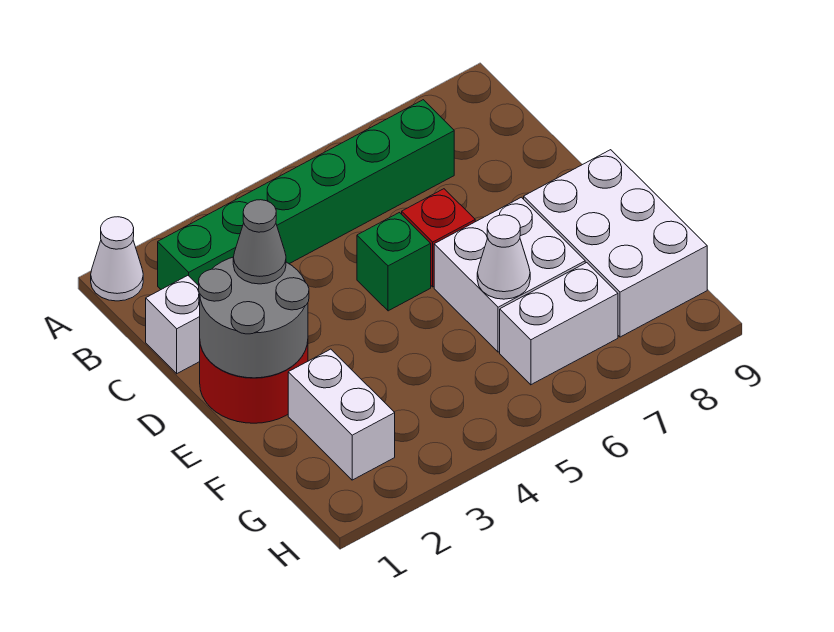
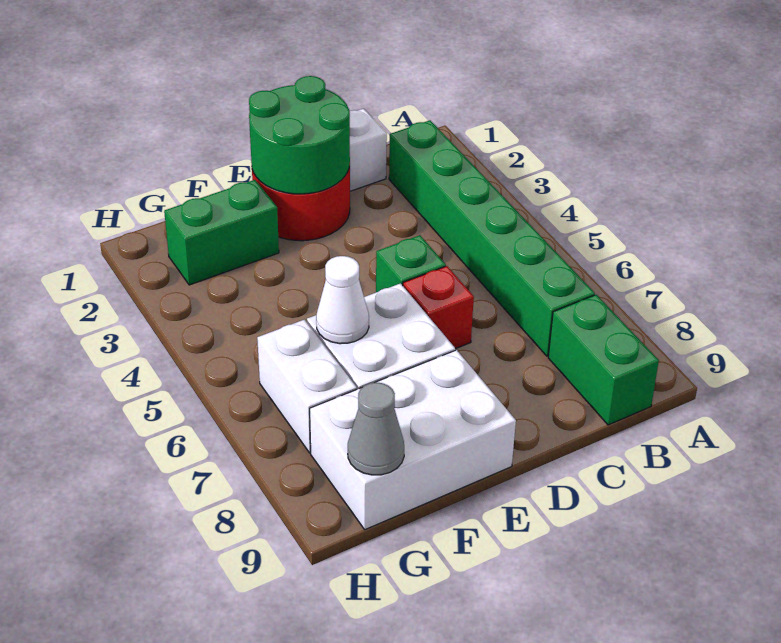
white cone A1 level 1 -> none
none -> green brick B8:B9 level 1
grey round brick D1:E2 level 2 -> green round brick D1:E2 level 2
grey cone D2 level 3 -> grey cone G9 level 2
white brick F2:G2 level 1 -> green brick F2:G2 level 1

